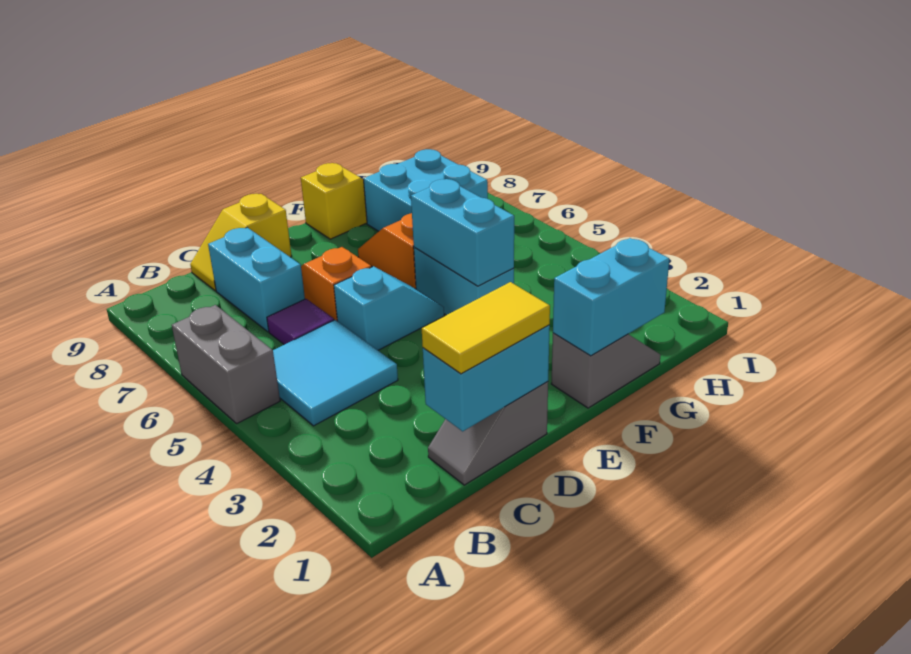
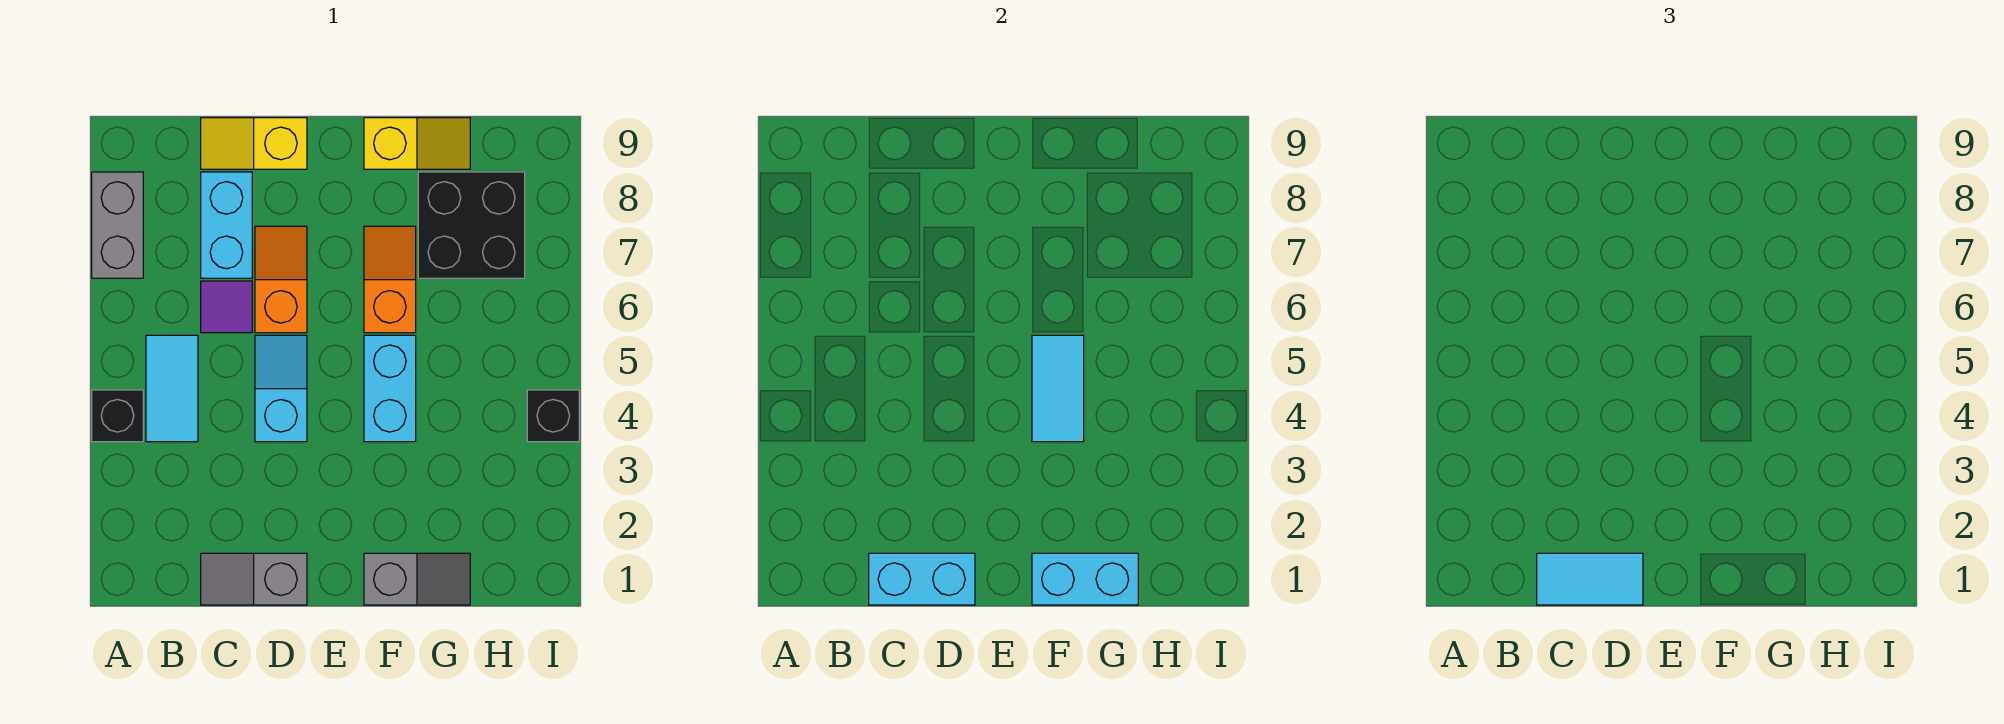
none -> black brick A4 level 1
grey brick A5:A6 level 1 -> grey brick A7:A8 level 1
cyan tile B4:C5 level 1 -> cyan tile B4:B5 level 1
yellow tile C1:D1 level 3 -> cyan tile C1:D1 level 3
cyan slope D5:E5 level 1 top D -> cyan slope D4:D5 level 1 top 4
cyan brick F4:F5 level 2 -> cyan tile F4:F5 level 2
cyan brick G7:H8 level 1 -> black brick G7:H8 level 1
none -> black brick I4 level 1

